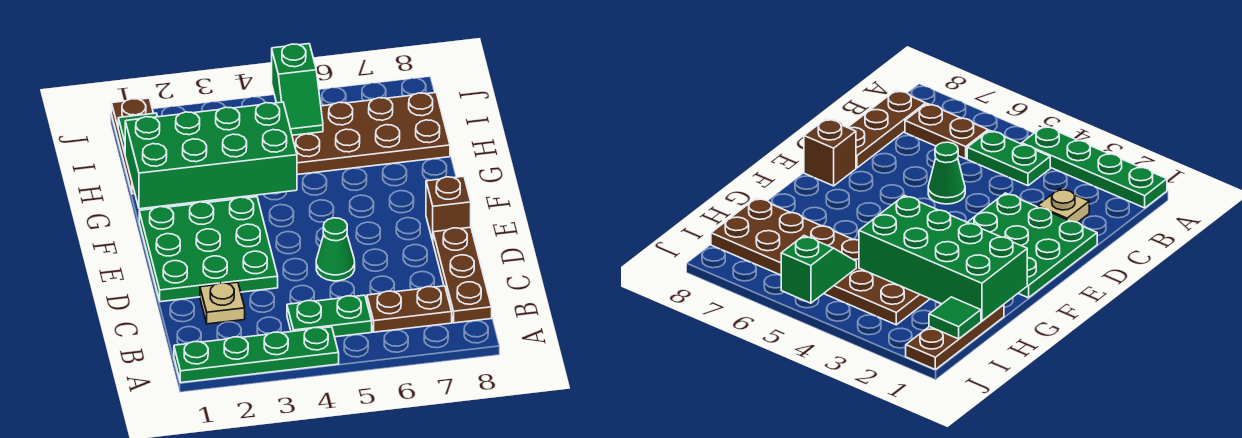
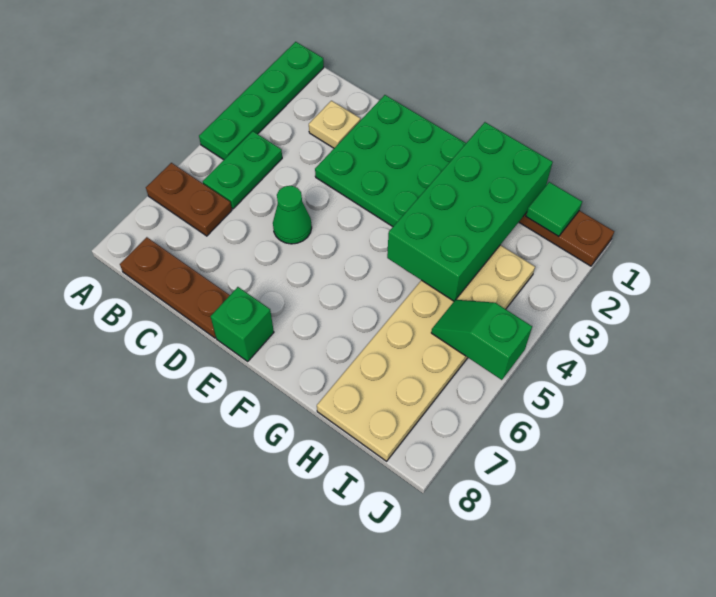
brown plate B6:B7 level 1 -> brown plate A6:B6 level 1
brown brick E8 level 1 -> green brick E8 level 1
brown plate H3:I8 level 1 -> tan plate H3:I8 level 1

